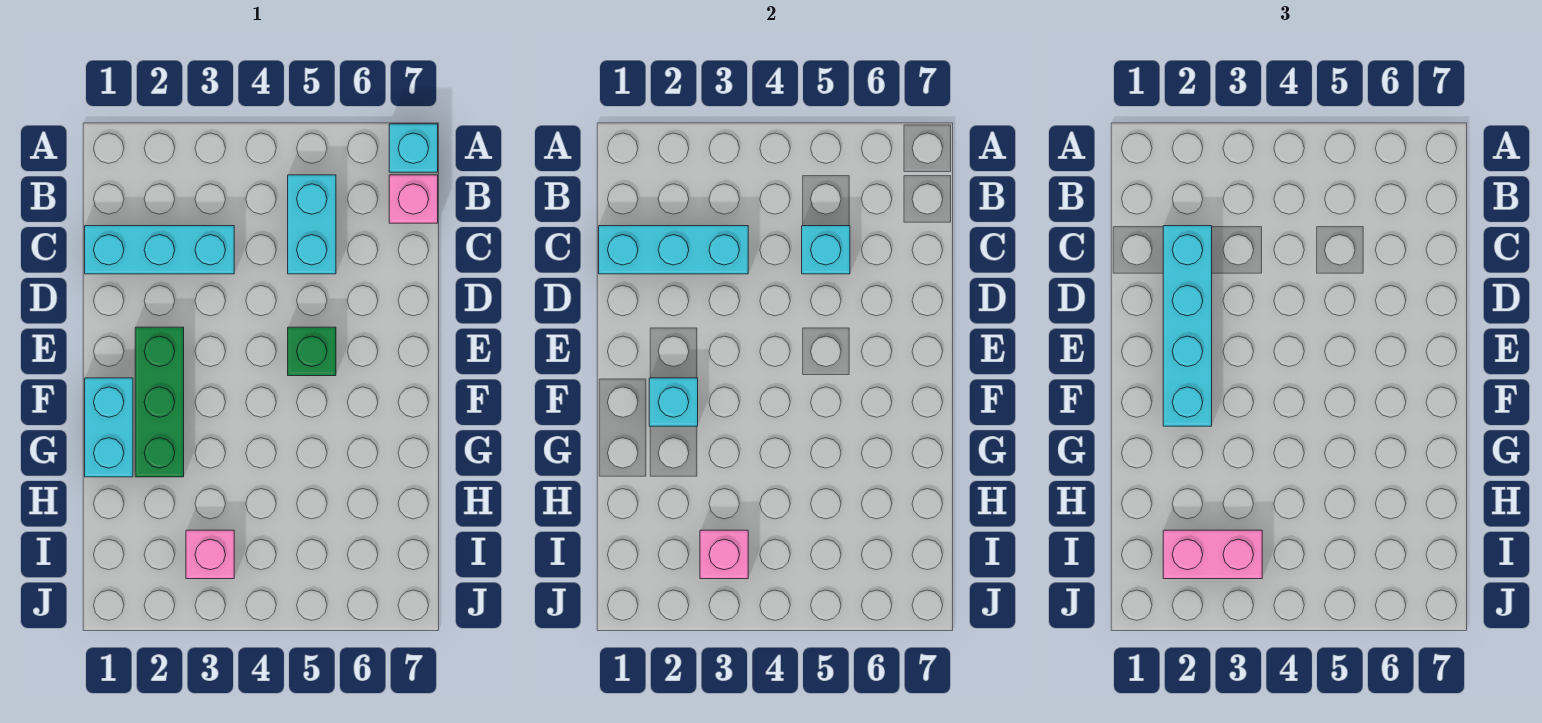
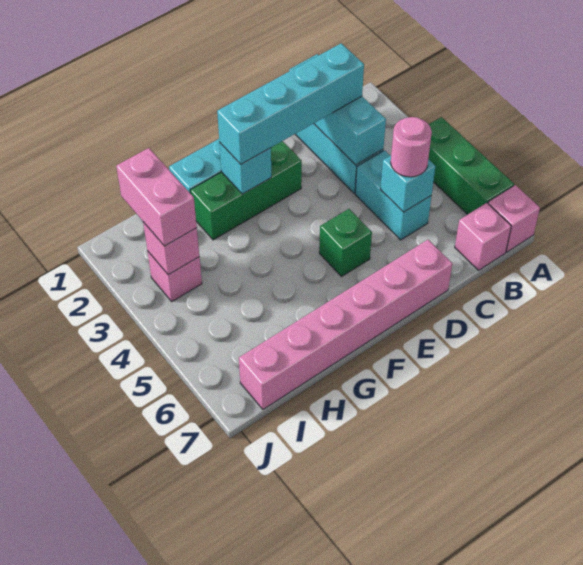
none -> green brick A4:A6 level 1
cyan brick A7 level 1 -> pink brick A7 level 1
cyan brick B5:C5 level 1 -> cyan brick C4:C5 level 1
none -> pink round brick C5 level 3
none -> pink brick D7:I7 level 1

